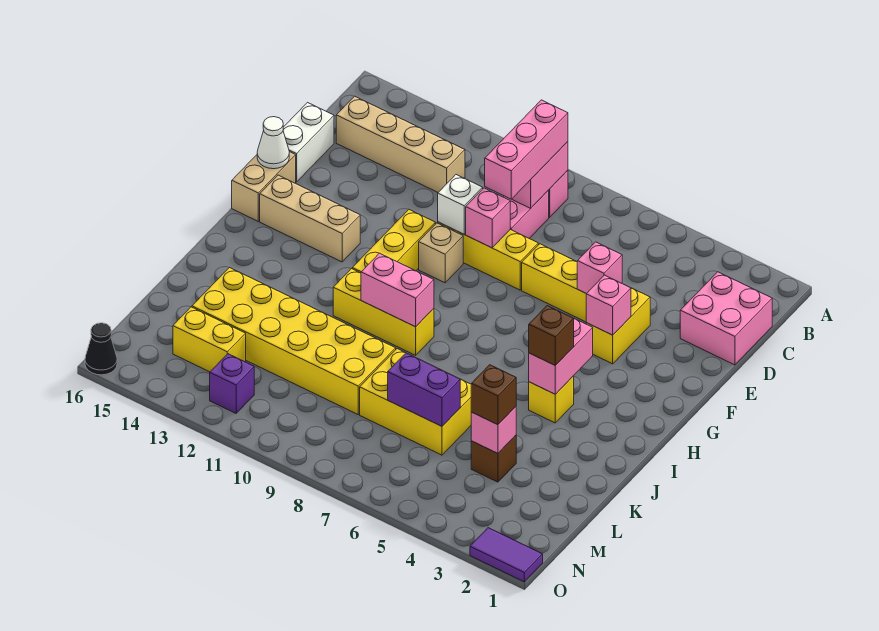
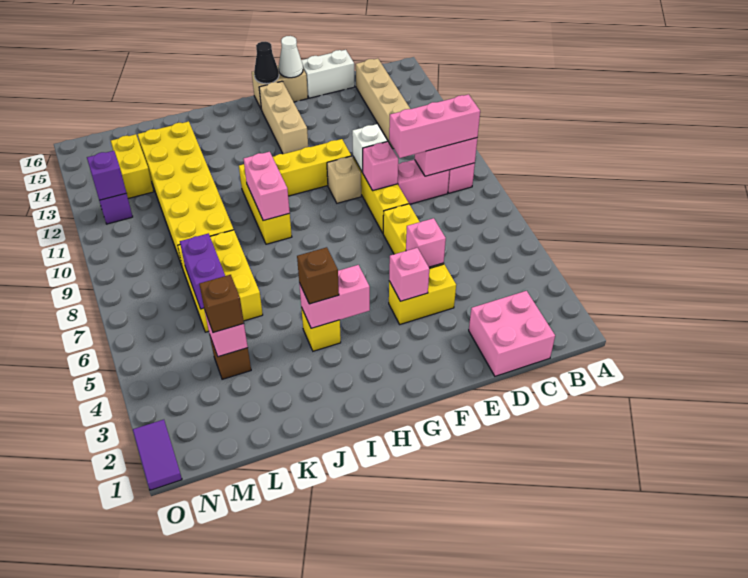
none -> purple brick N12 level 2
black cone O16 level 1 -> black cone G16 level 2

